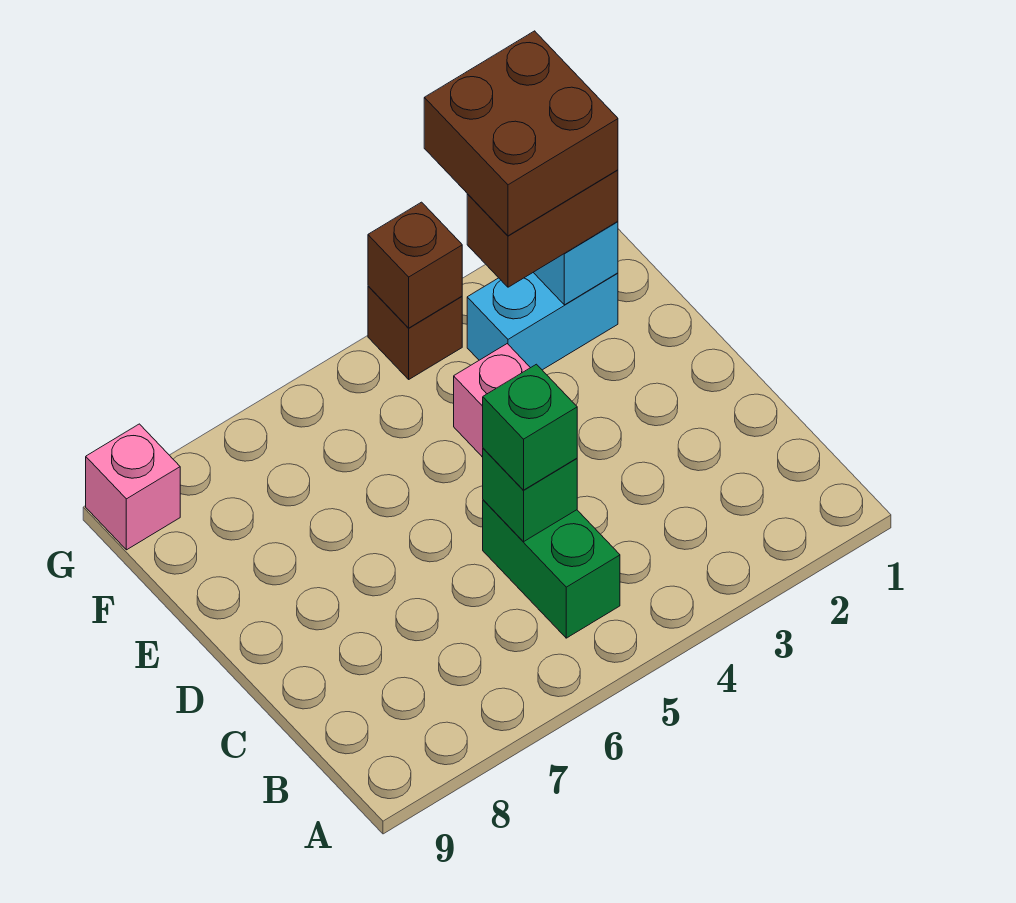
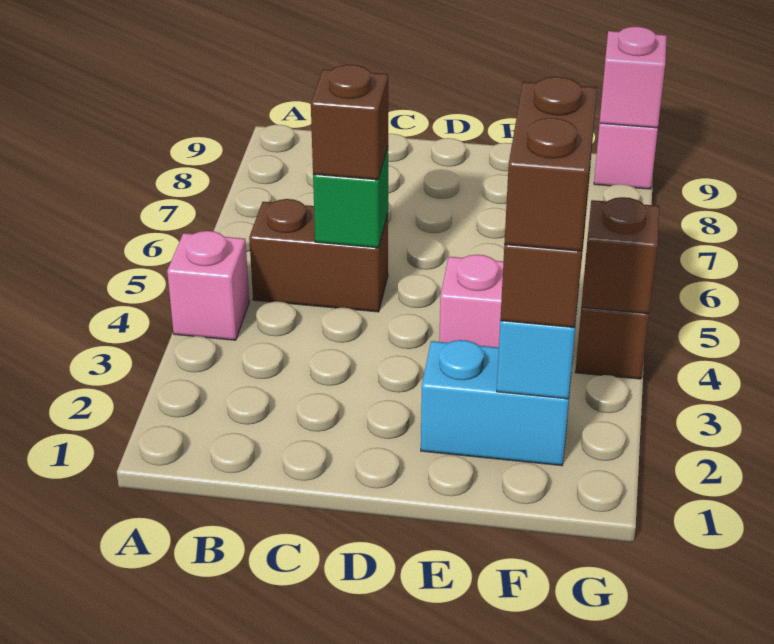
none -> pink brick A4 level 1
green brick B5:C5 level 1 -> brown brick B5:C5 level 1
green brick C5 level 3 -> brown brick C5 level 3
cyan brick F2:F3 level 1 -> cyan brick E2:F2 level 1
brown brick F2:G3 level 4 -> brown brick F2:F3 level 4
none -> pink brick G9 level 2

